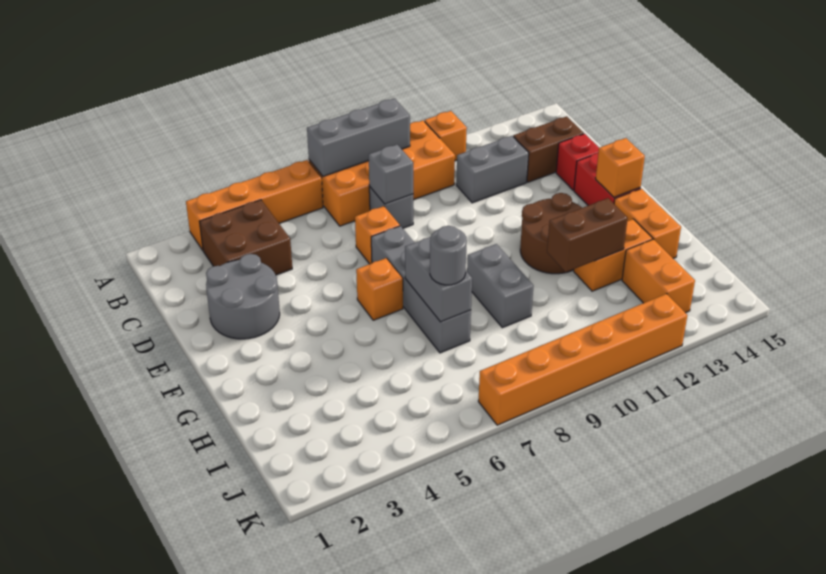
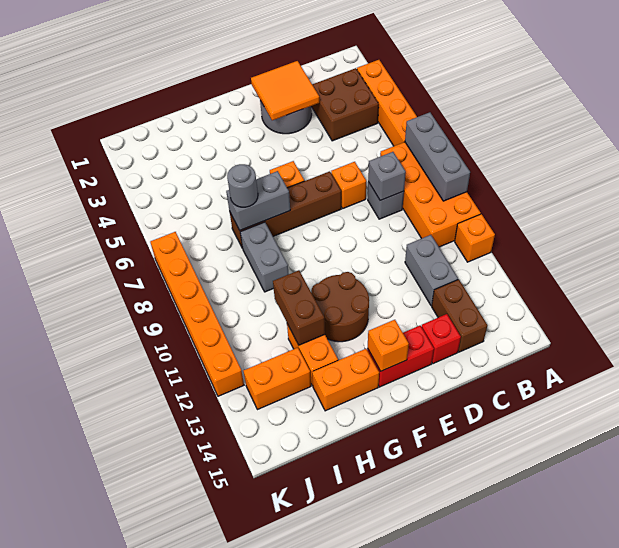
none -> orange tile D2:E3 level 2
grey brick E7:H7 level 1 -> brown brick E7:H7 level 1
grey brick G9:H9 level 1 -> grey brick H8:H9 level 1

